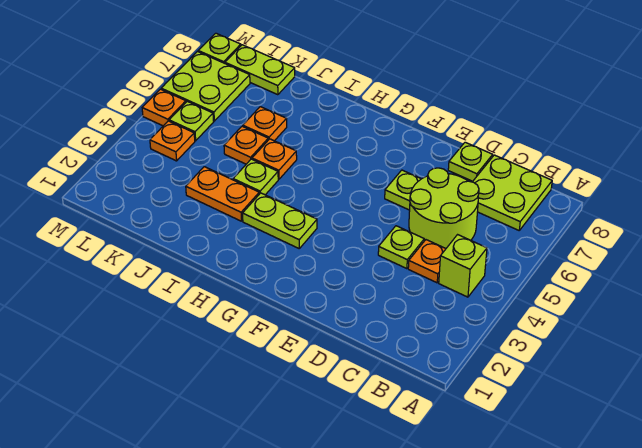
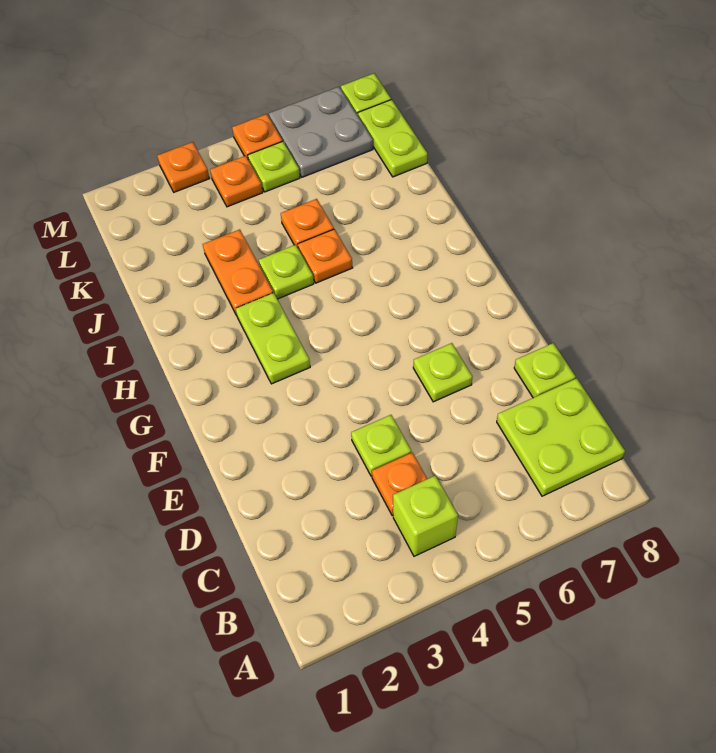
lime round brick C5:D6 level 1 -> none
orange plate J6 level 1 -> orange plate M3 level 1
lime plate L6:M7 level 1 -> grey plate L6:M7 level 1

